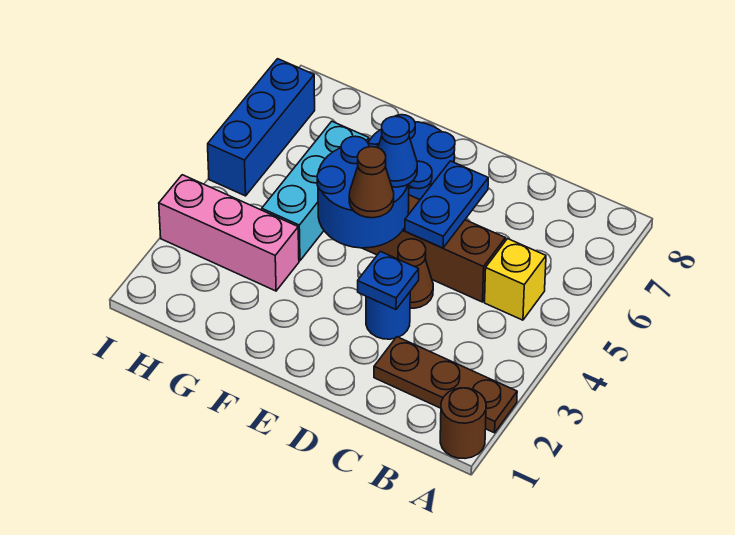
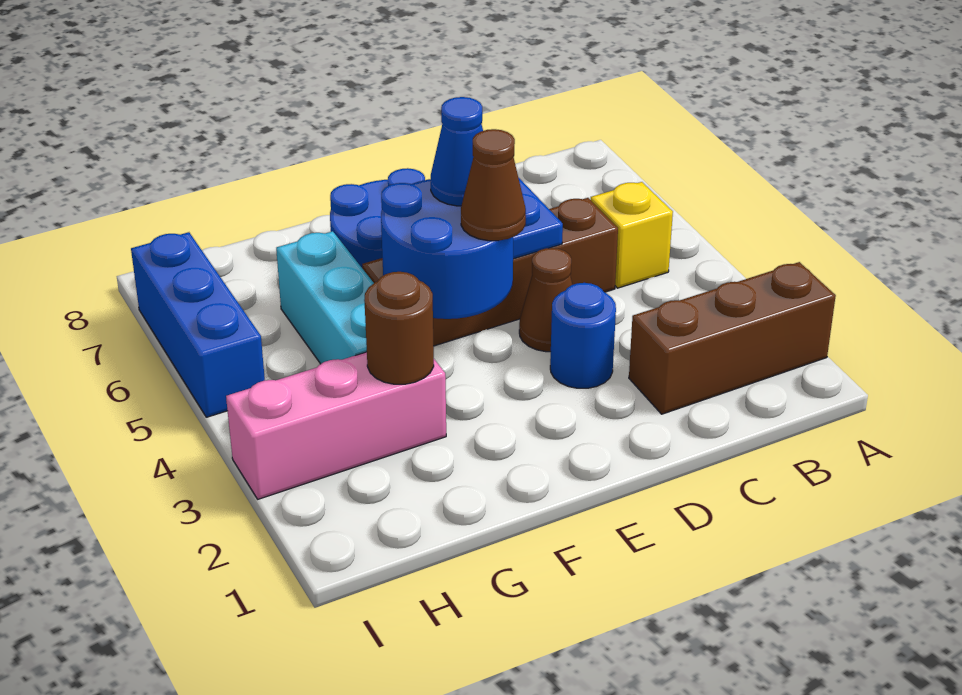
brown round brick A1 level 1 -> brown round brick G3 level 2
brown plate A2:C2 level 1 -> brown brick A2:C2 level 1
blue plate D3 level 2 -> none

